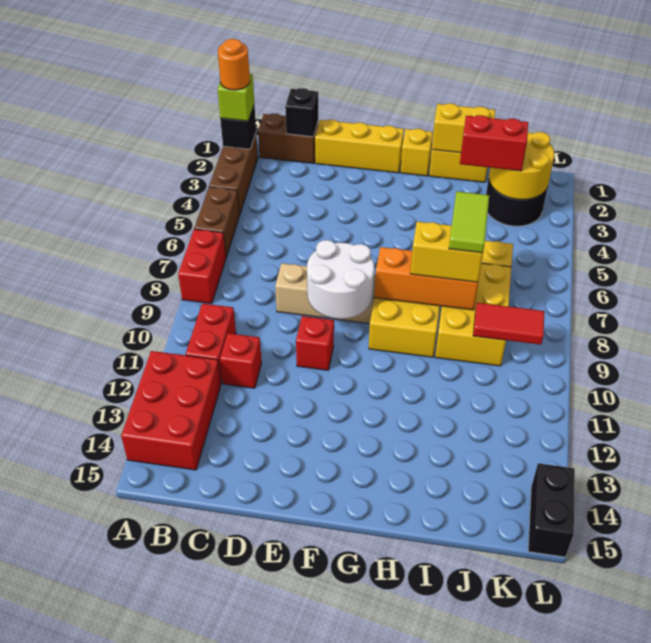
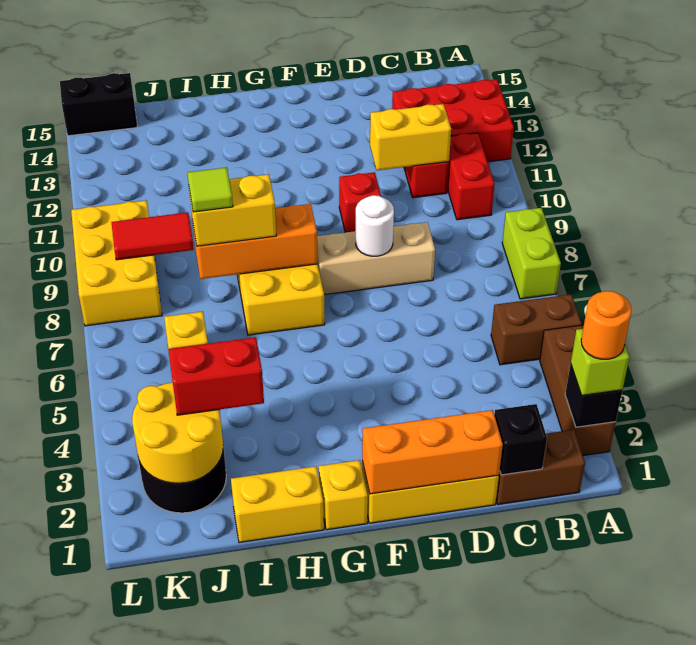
brown brick A5:A6 level 1 -> brown brick A5:B5 level 1
red brick A7:A8 level 1 -> lime brick A7:A8 level 1
red brick A12:B14 level 1 -> red brick A12:C13 level 1
none -> orange brick D1:F1 level 2
white round brick E8:F9 level 2 -> white round brick E8 level 2
yellow brick H1:I1 level 2 -> yellow brick C11:D11 level 2
yellow brick I7:J9 level 1 -> yellow brick K8:L10 level 1
lime tile I7:I8 level 4 -> lime tile I8 level 4
black brick L14:L15 level 1 -> black brick K15:L15 level 1

